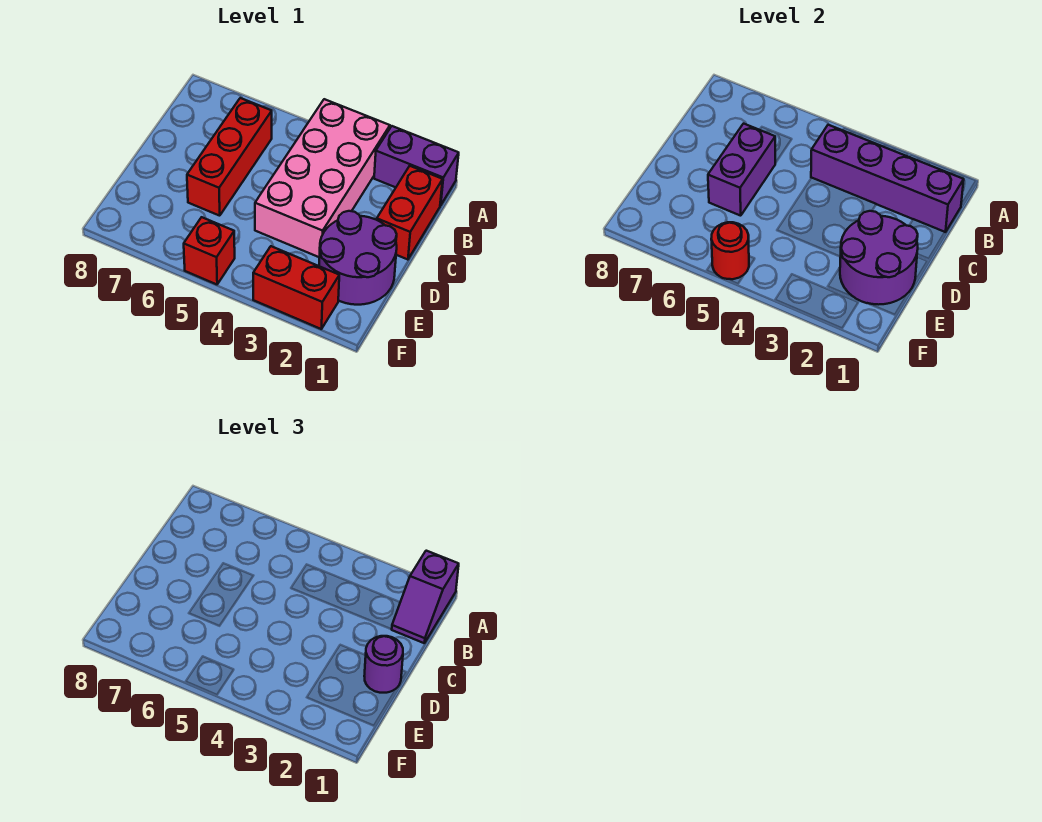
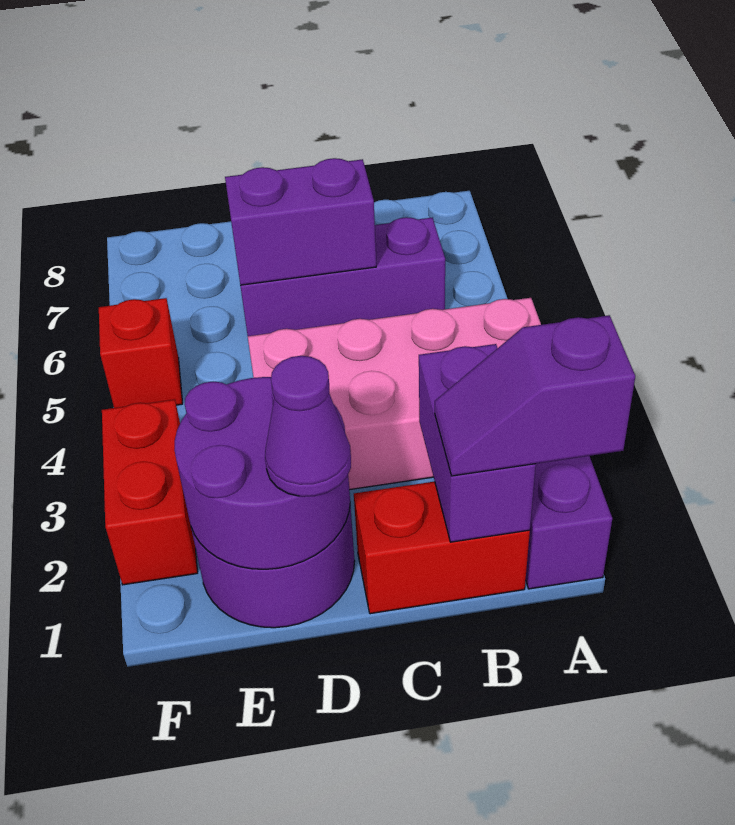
purple brick B1:B4 level 2 -> purple brick B1:B2 level 2
red brick B6:D6 level 1 -> purple brick B6:D6 level 1
purple round brick D1 level 3 -> purple cone D1 level 3
red round brick F5 level 2 -> none

